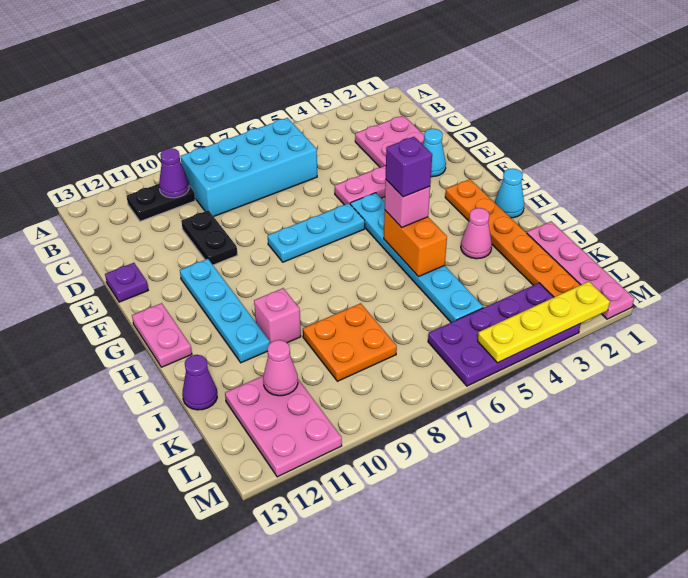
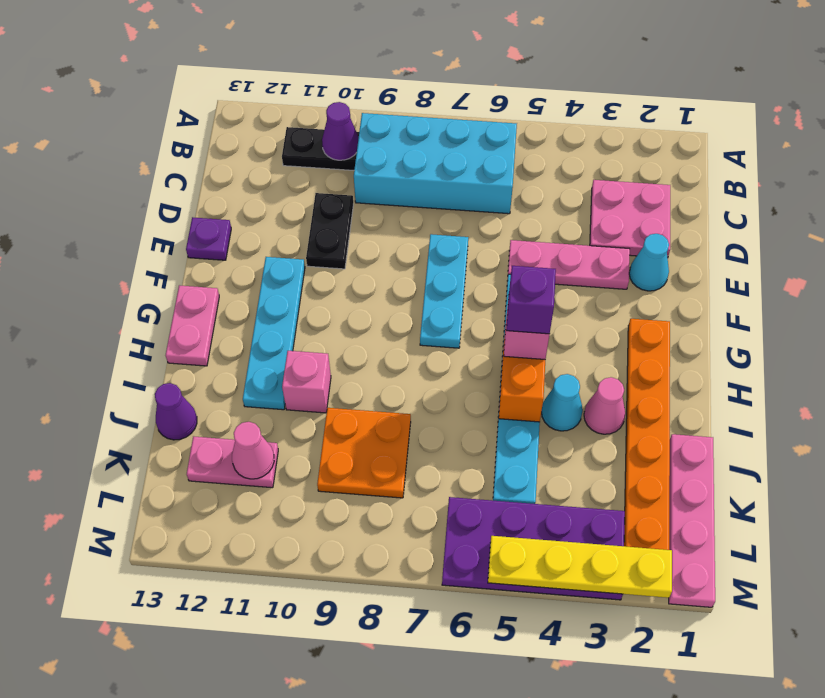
cyan plate F6:F8 level 1 -> cyan plate E7:G7 level 1
cyan cone H1 level 1 -> cyan cone I4 level 1
pink plate K11:M12 level 1 -> pink plate K11:K12 level 1

